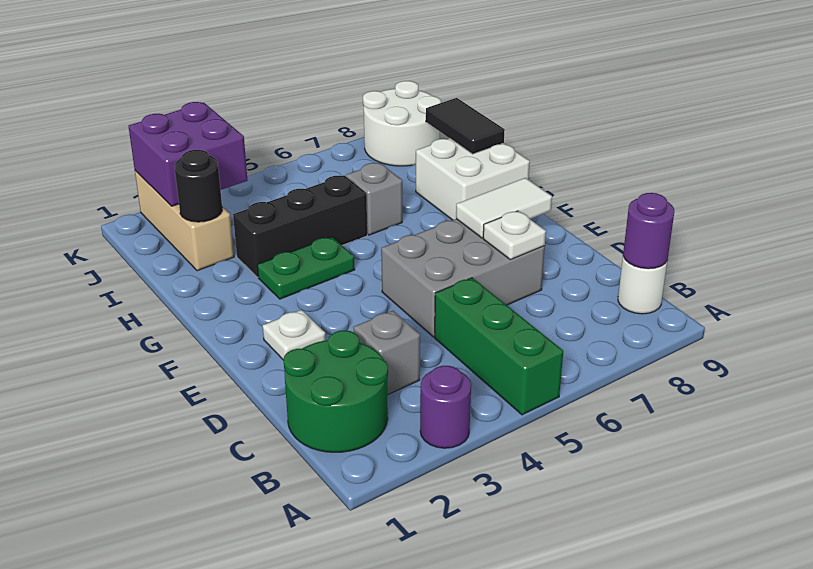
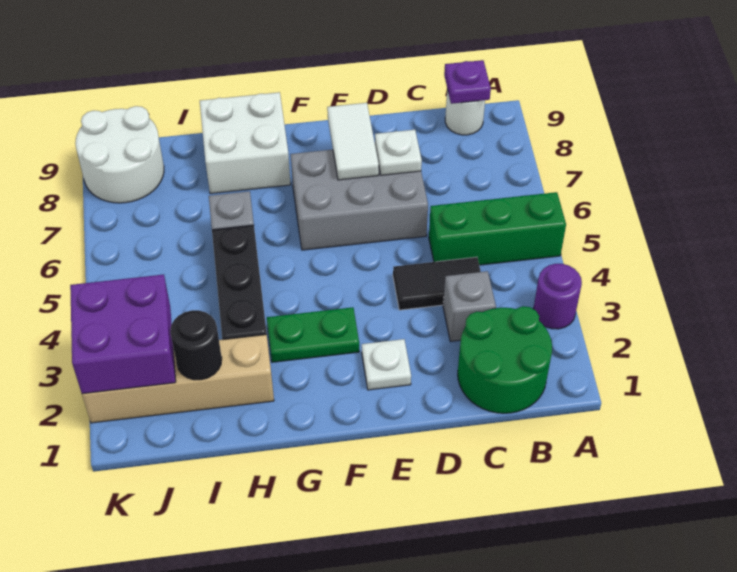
purple round brick B9 level 2 -> purple plate B9 level 2
grey brick D5:E7 level 1 -> grey brick D6:F7 level 1
green plate G3:G4 level 1 -> green plate F3:G3 level 1
black tile H9:I9 level 2 -> black tile C4:D4 level 1
tan brick I2:K2 level 1 -> tan brick H2:K2 level 1

